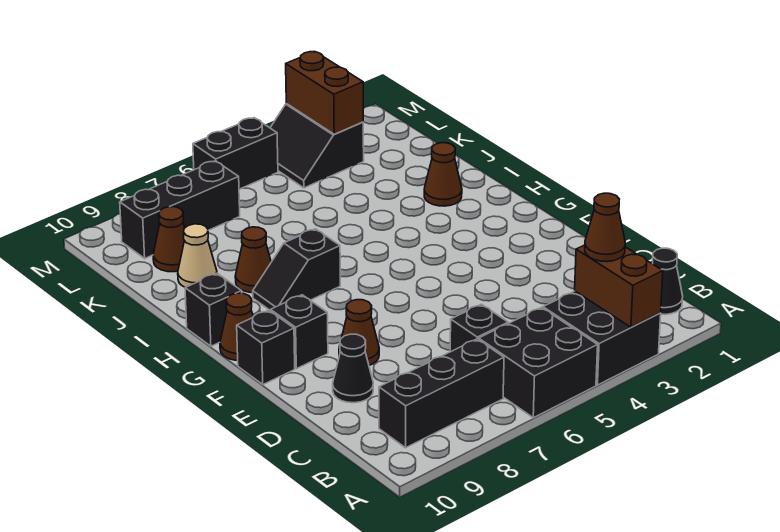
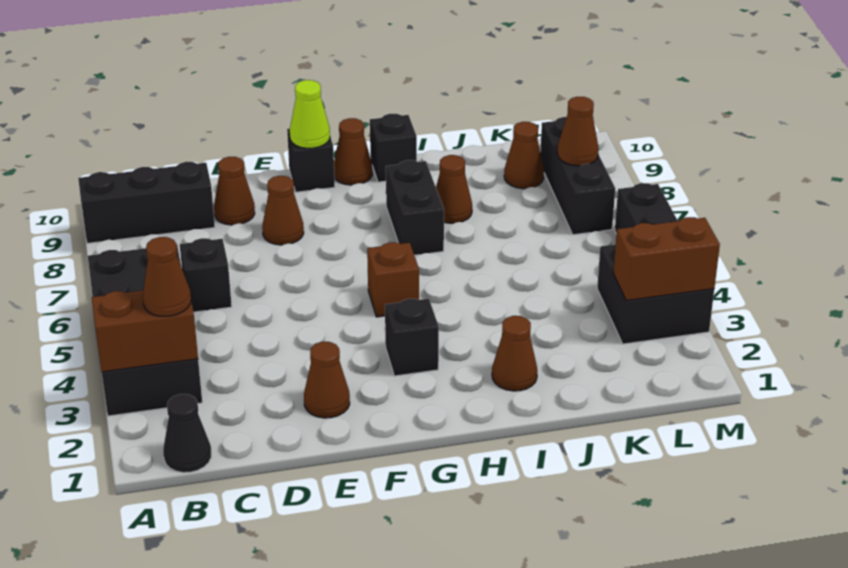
black brick B7:B9 level 1 -> black brick A9:C9 level 1
black cone D9 level 1 -> brown cone D9 level 1
none -> brown cone E2 level 1
black brick F9 level 1 -> black brick G3 level 1
none -> lime cone F10 level 2
none -> brown brick G5 level 1
black slope H7:H8 level 1 top 7 -> black brick H7:H8 level 1
tan cone J9 level 1 -> none
black slope L3:M4 level 1 top 3 -> black brick L3:M4 level 1
none -> brown cone L8 level 2

